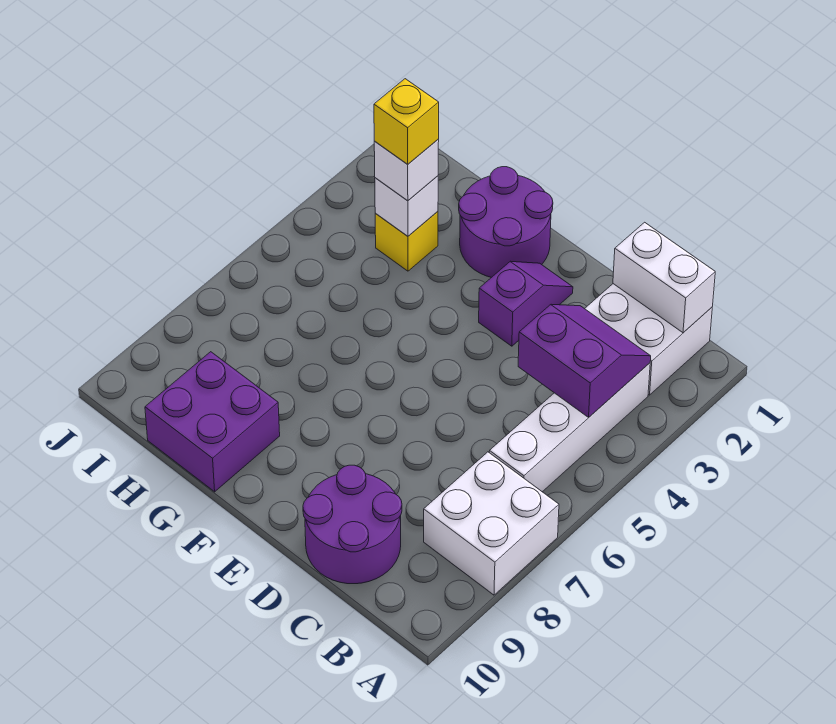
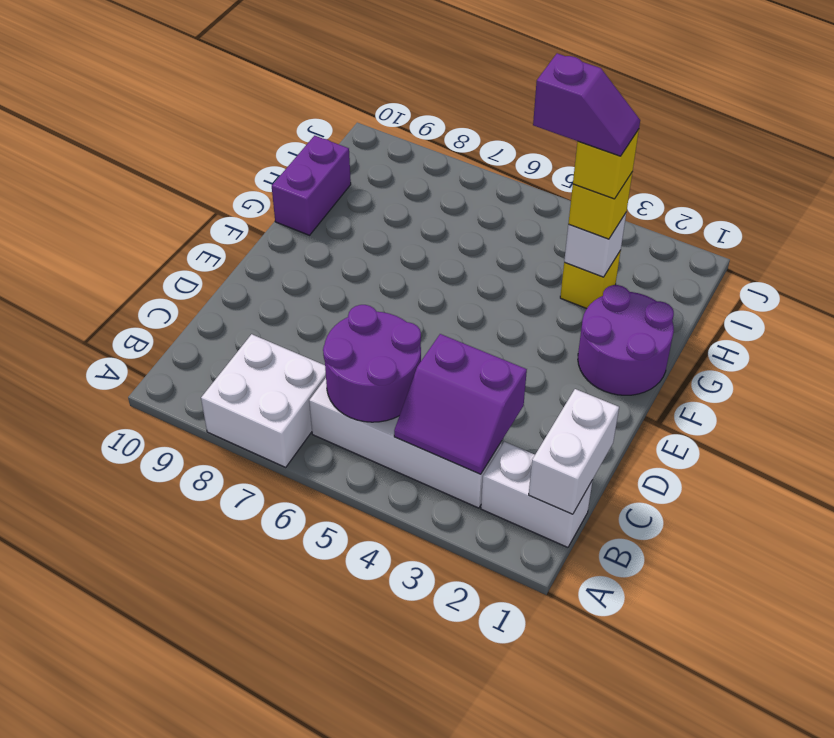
white brick B1:C2 level 1 -> white brick B1:B2 level 1
purple slope B3:C4 level 2 top 4 -> purple slope B3:C4 level 2 top C
purple round brick C9:D10 level 1 -> purple round brick B5:C6 level 2
purple slope E2:E3 level 1 top 3 -> purple slope H3:H4 level 5 top 4
purple brick G9:H10 level 1 -> purple brick G10:H10 level 1
white brick H3 level 3 -> yellow brick H3 level 3

